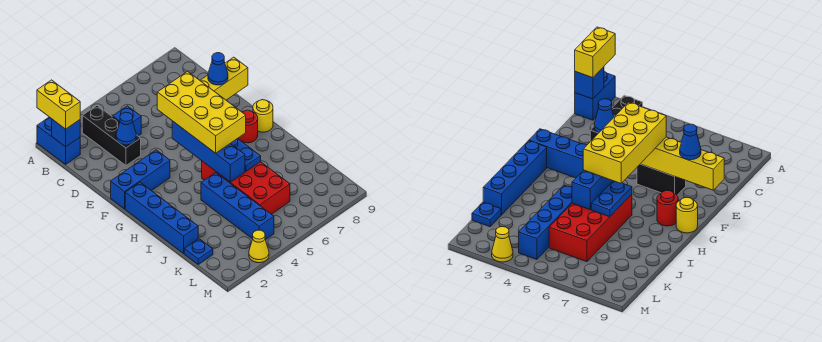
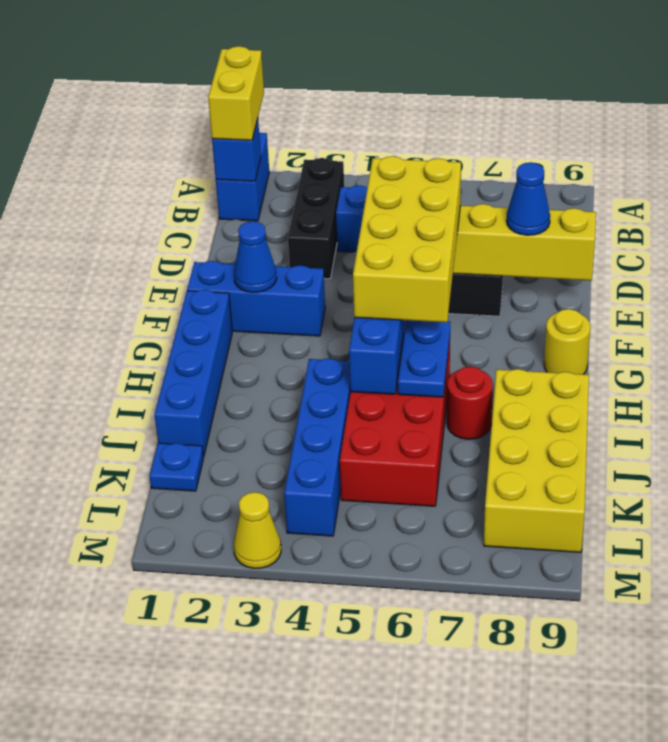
blue cone D3 level 2 -> blue cone F2 level 2
red round brick G8 level 1 -> red round brick I7 level 1
none -> yellow brick I8:L9 level 1

